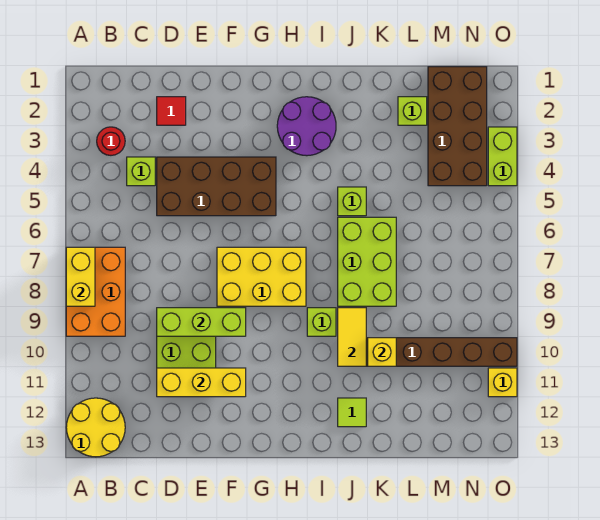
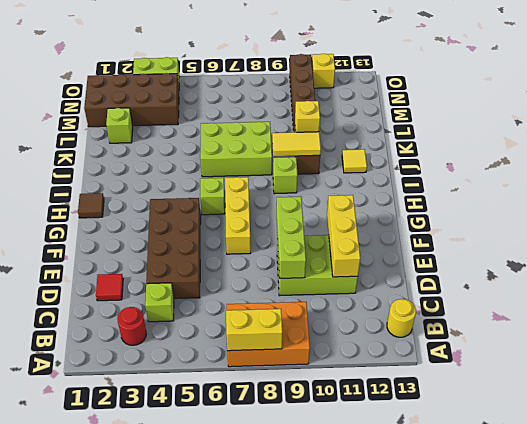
yellow round brick A12:B13 level 1 -> yellow round brick B13 level 1
yellow brick F7:H8 level 1 -> yellow brick F7:H7 level 1
none -> brown tile H1 level 1
purple round brick H2:I3 level 1 -> none
lime brick J5 level 1 -> lime brick H6 level 1
lime tile J12 level 1 -> yellow tile J12 level 1

